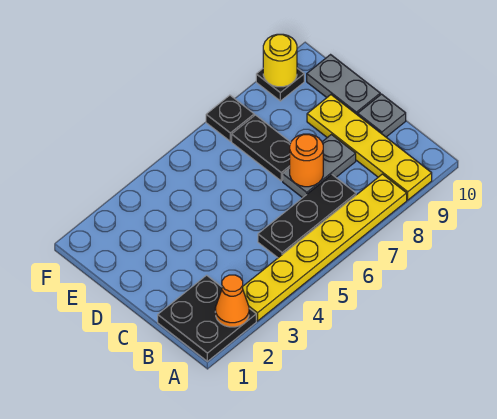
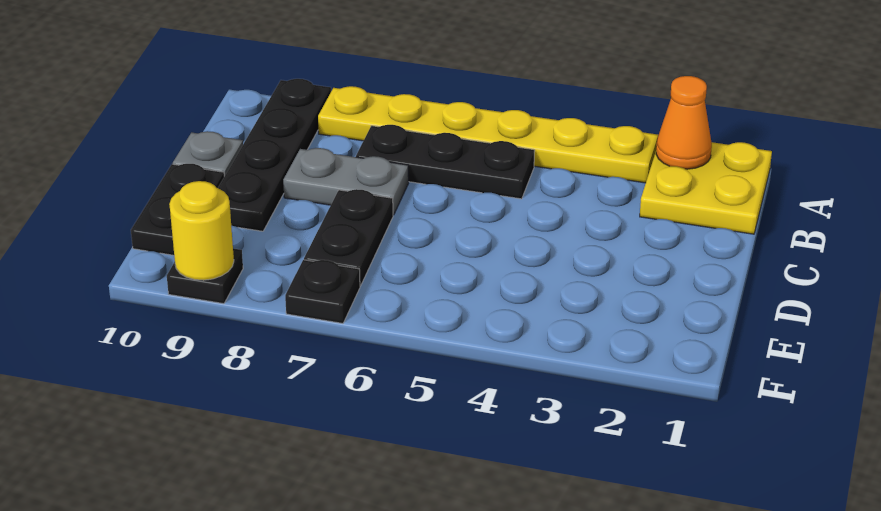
black plate A1:B2 level 1 -> yellow plate A1:B2 level 1
yellow plate A9:D9 level 1 -> black plate A9:D9 level 1
orange round brick C7 level 2 -> none
grey plate D10:E10 level 1 -> black plate D10:E10 level 1

